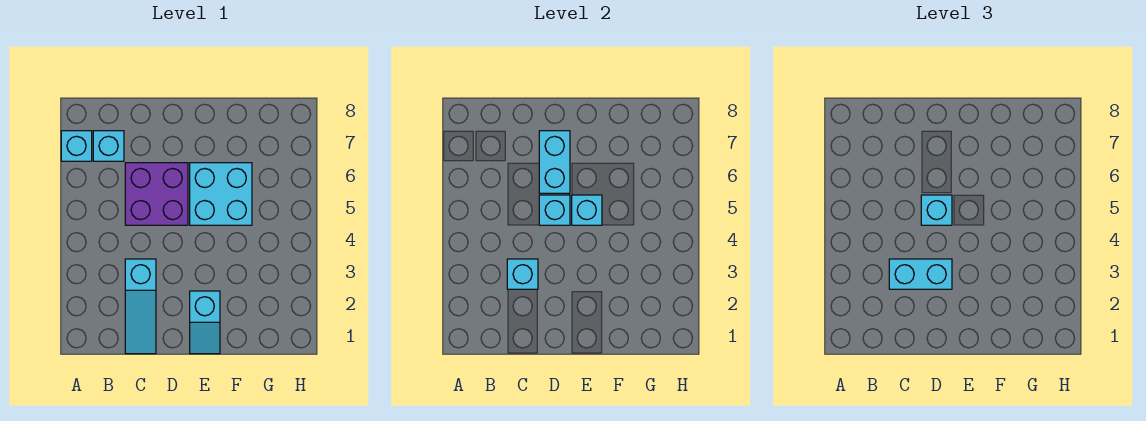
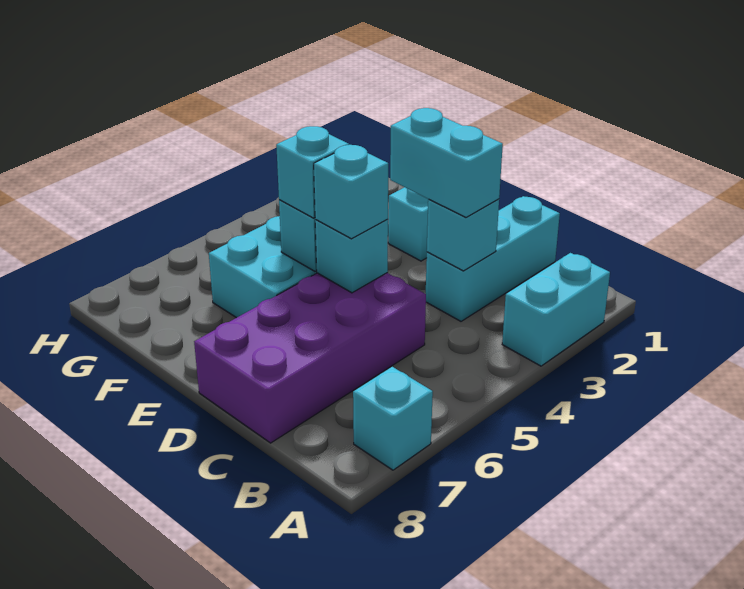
cyan brick B7 level 1 -> cyan brick E5 level 3
cyan slope C1:C3 level 1 top 3 -> cyan brick C1:C3 level 1
purple brick C5:D6 level 1 -> purple brick C5:D8 level 1
cyan brick D6:D7 level 2 -> cyan brick A2:A3 level 1

